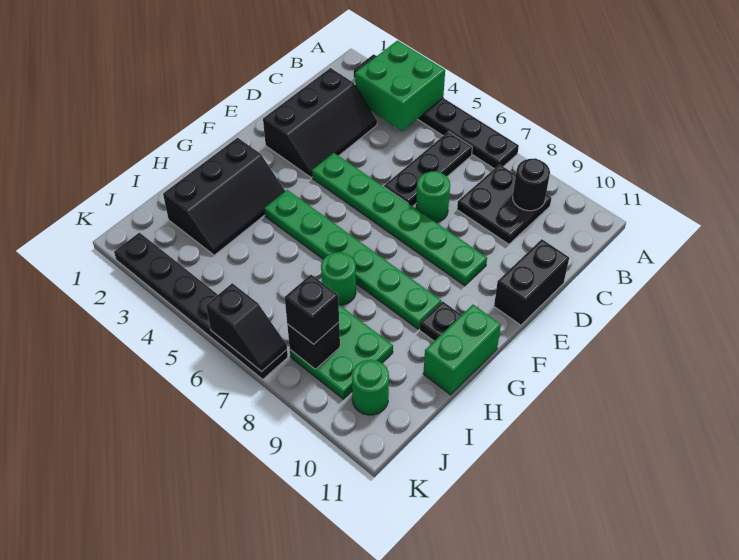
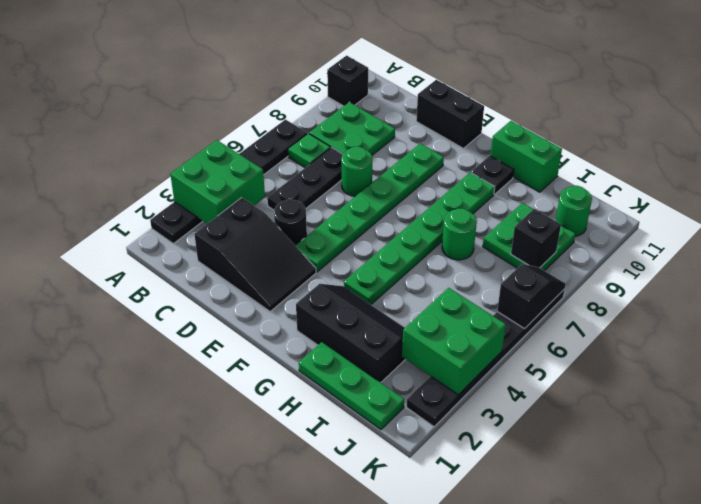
black plate B6:D6 level 1 -> black plate C5:C7 level 1
none -> green plate B7 level 1
black plate B8:C9 level 1 -> green plate B8:C9 level 1
black round brick B9 level 2 -> black round brick D4 level 1
black slope C2:E3 level 1 top 2 -> black slope C2:E3 level 1 top C
none -> green plate H1:J1 level 1
none -> green brick J3:K4 level 2
black brick J8 level 3 -> black brick A10 level 1

